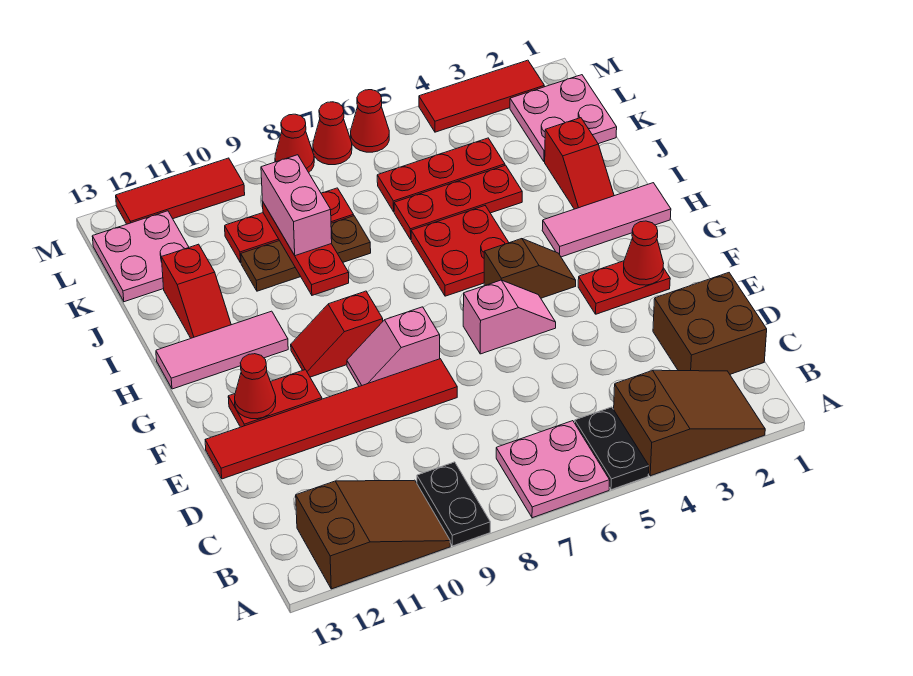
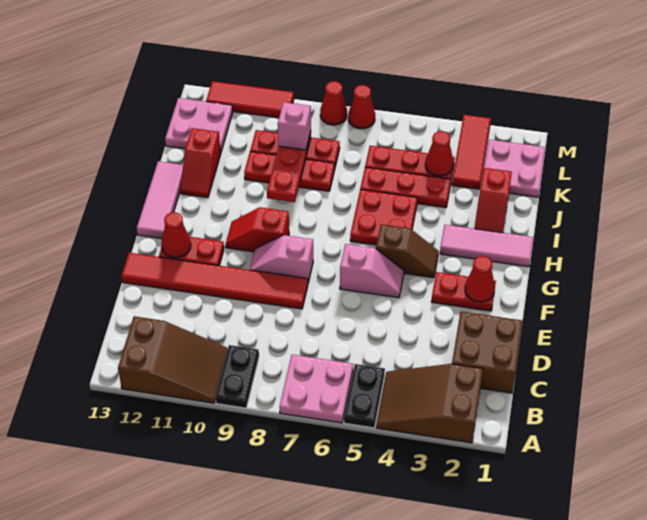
brown slope A2:B4 level 1 top 4 -> brown slope A2:B4 level 1 top 2
pink tile H11:H13 level 1 -> pink tile G13:I13 level 1
brown plate J8:J10 level 1 -> red plate J8:J10 level 1
pink brick J9:K9 level 3 -> pink brick K9 level 3
red tile M2:M4 level 1 -> red tile K3:M3 level 1
red cone M6 level 1 -> red cone K4 level 2

